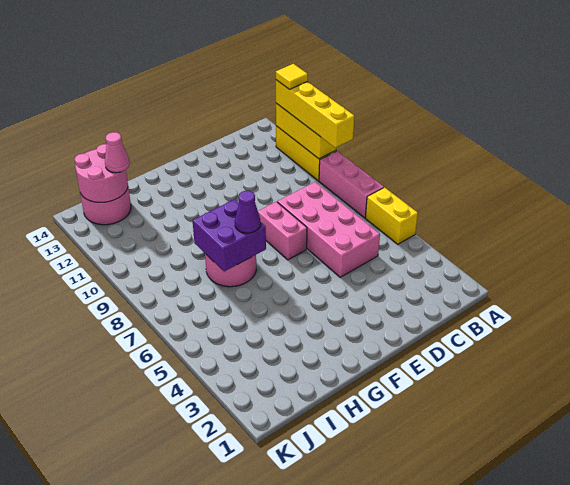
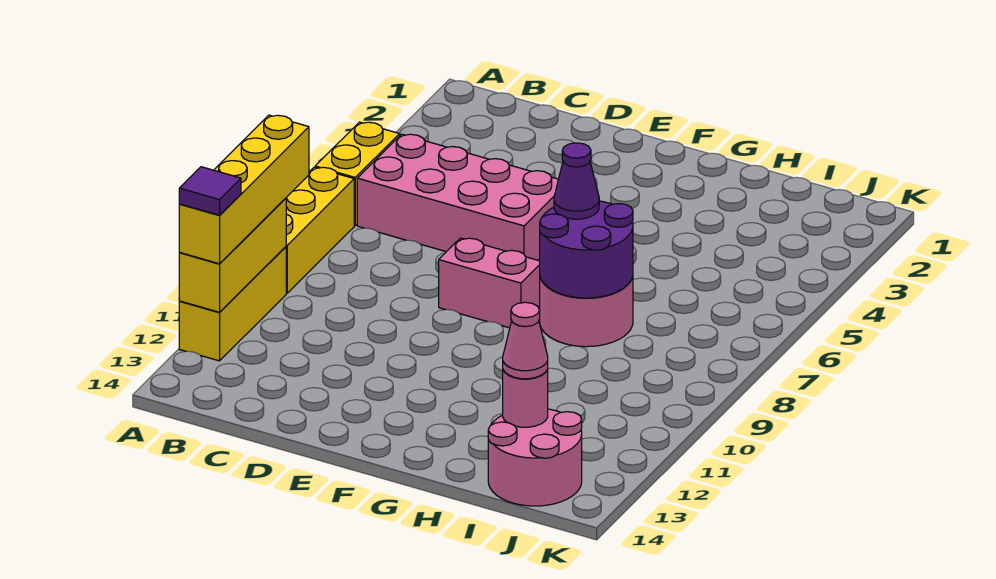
pink brick A7:A9 level 1 -> yellow brick A7:A9 level 1
yellow tile A12 level 4 -> purple tile A12 level 4
pink brick C5:D8 level 1 -> pink brick B5:E6 level 1
pink brick E7:E8 level 1 -> pink brick E8:F8 level 1
purple brick G7:H8 level 2 -> purple round brick G7:H8 level 2
pink round brick I13:J14 level 2 -> pink round brick I13 level 2

